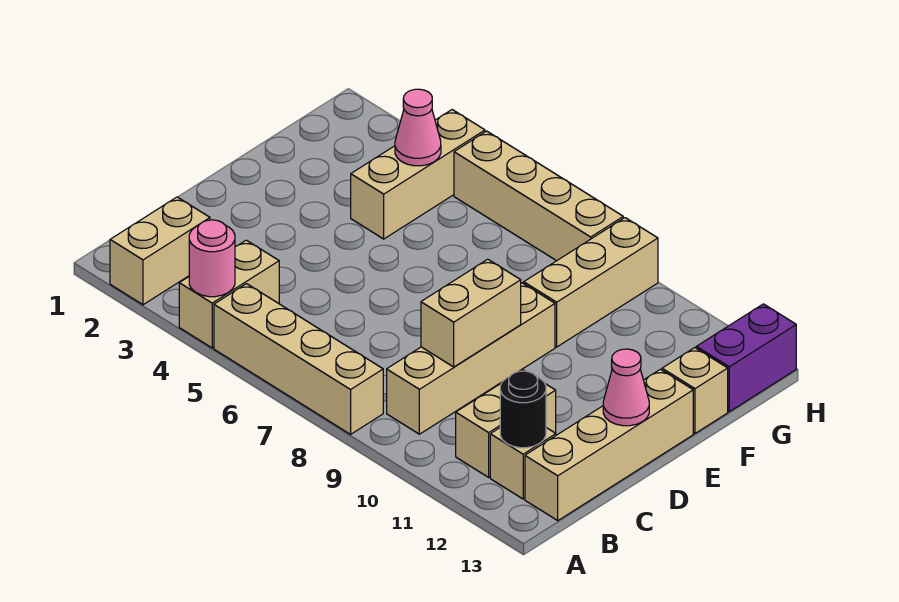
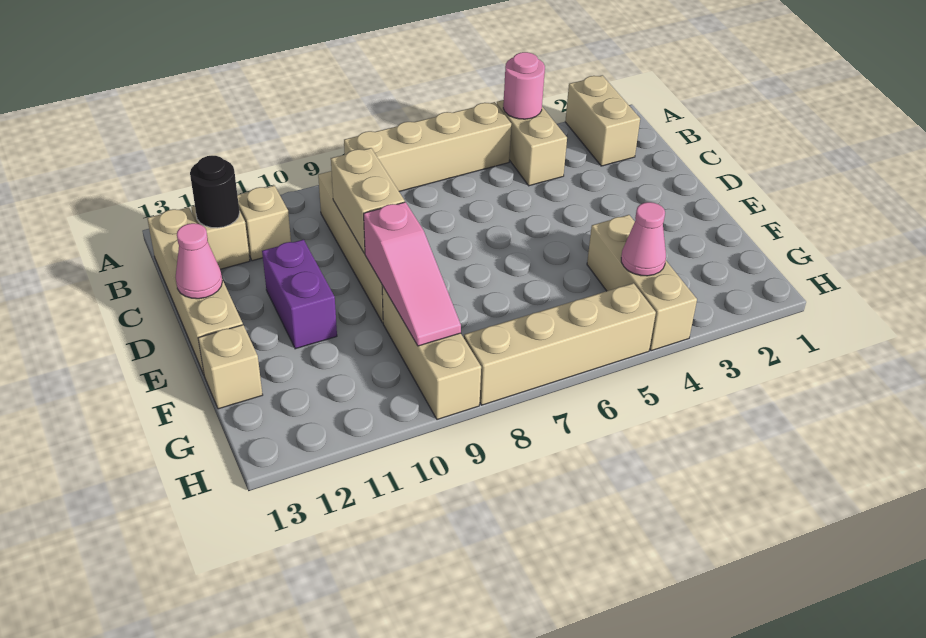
tan brick B11:C11 level 1 -> tan brick B11 level 1
none -> pink slope E9:G9 level 2 top E
purple brick G13:H13 level 1 -> purple brick D11:E11 level 1

